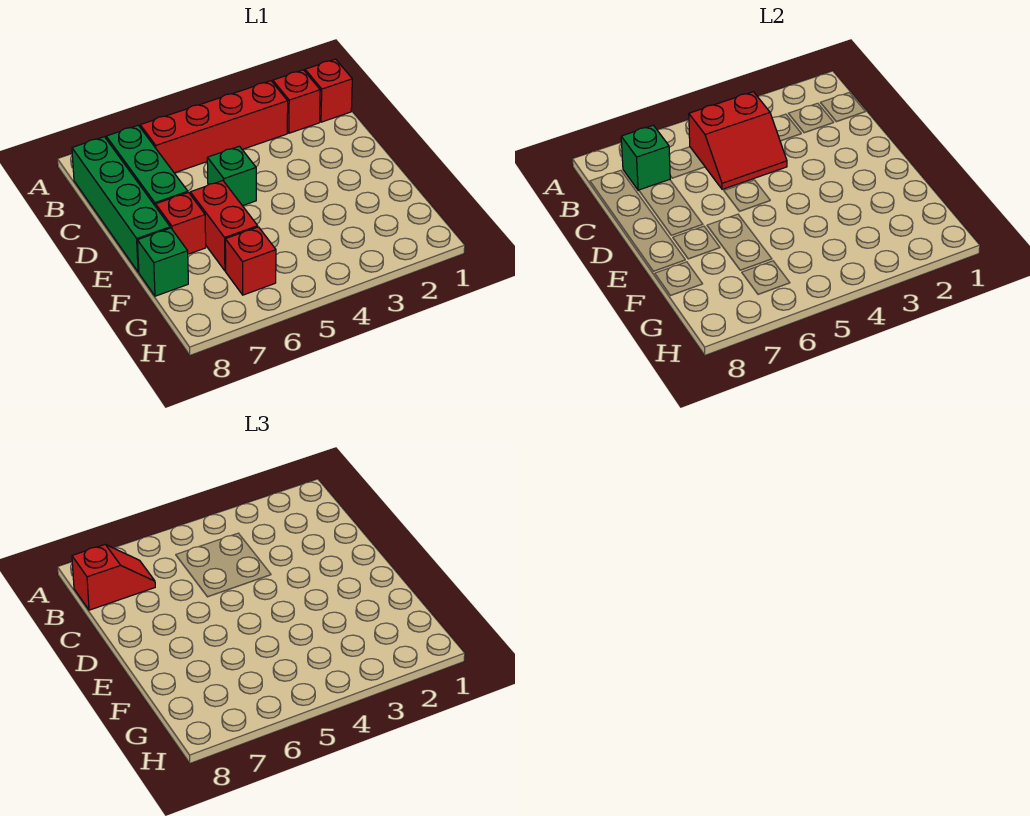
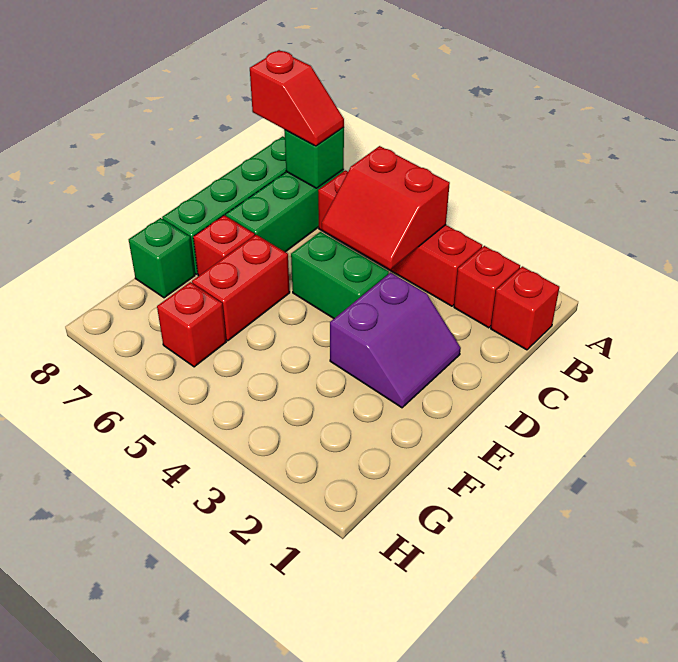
none -> purple slope D2:E3 level 1 top 3
green brick D5 level 1 -> green brick D4:D5 level 1

